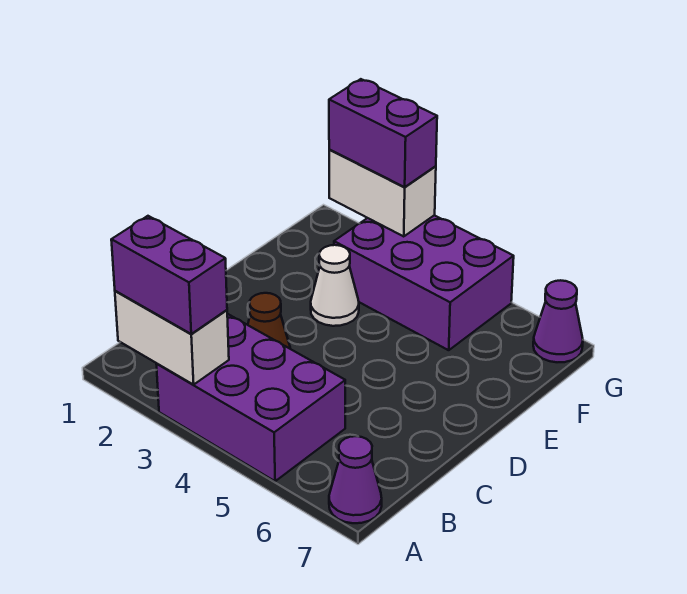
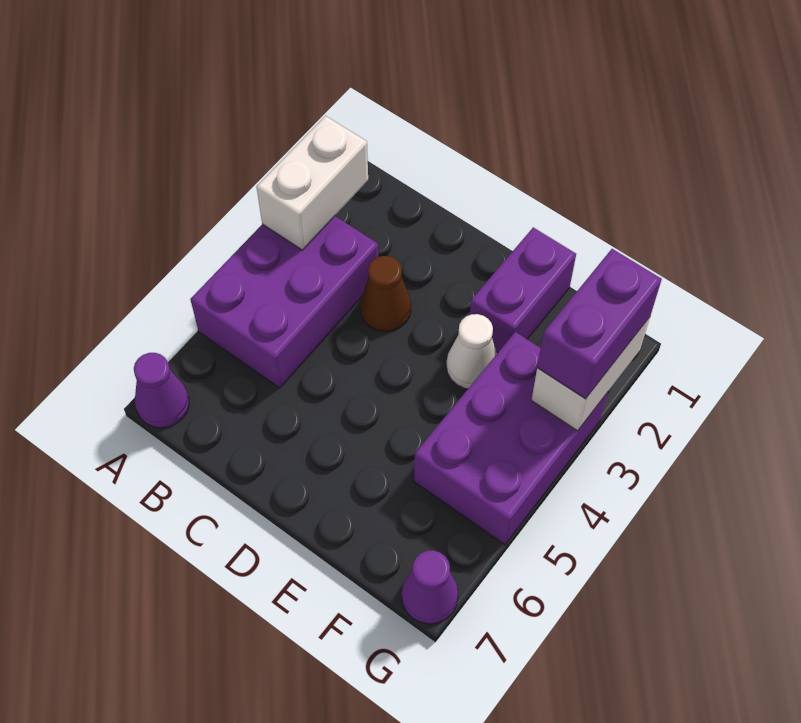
purple brick A2:A3 level 3 -> purple brick E1:E2 level 1

